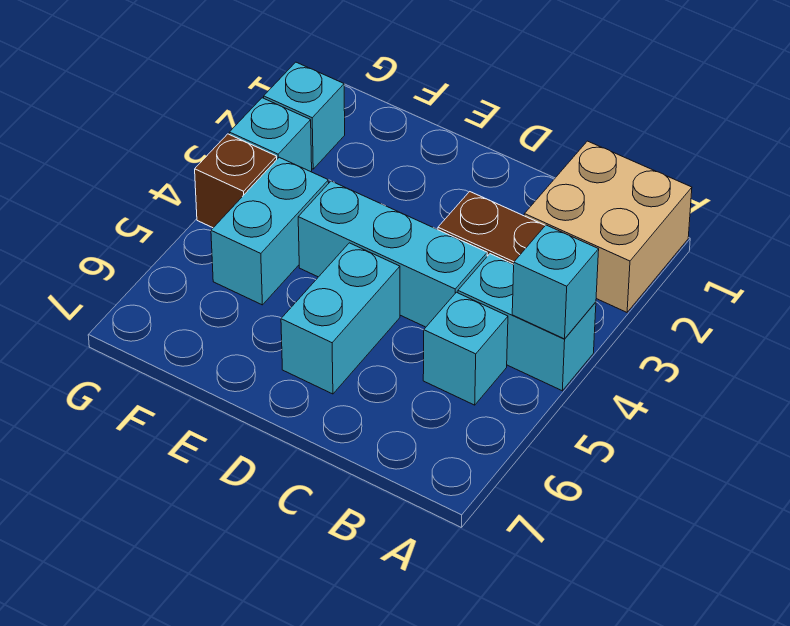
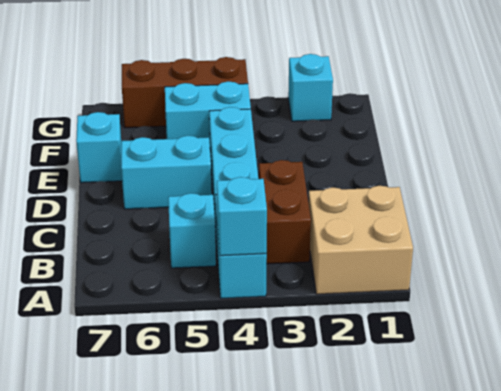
cyan brick G3 level 1 -> cyan brick E7 level 1
brown brick G4 level 1 -> brown brick G4:G6 level 1

